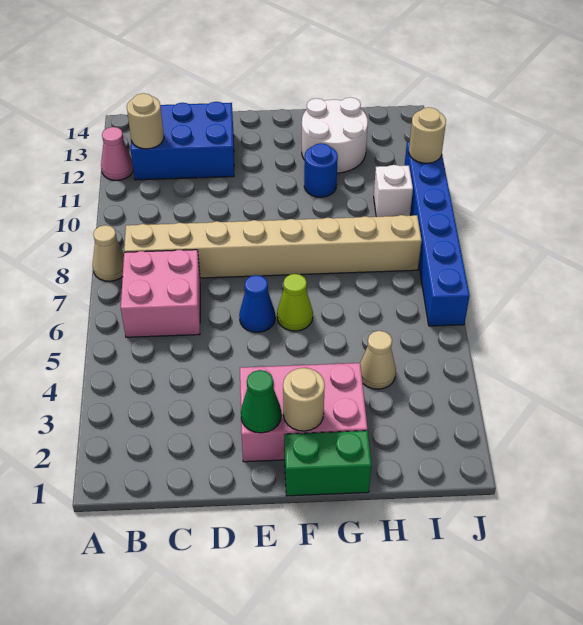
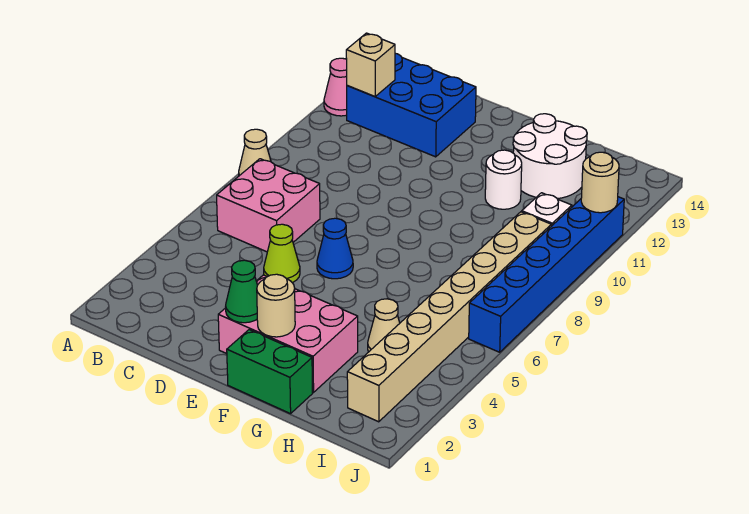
tan brick B8:I8 level 1 -> tan brick I2:I9 level 1
tan round brick B12 level 2 -> tan brick B12 level 2
lime cone F6 level 1 -> lime cone D5 level 1
blue round brick G11 level 1 -> white round brick G11 level 1

